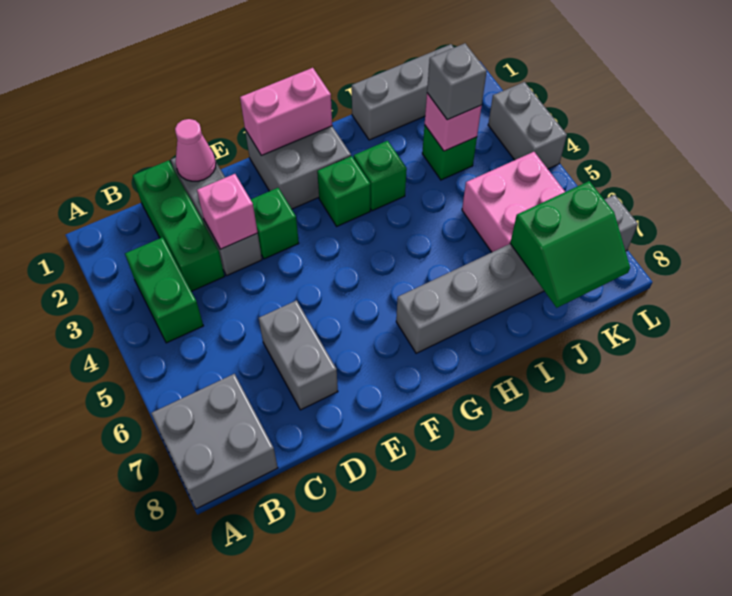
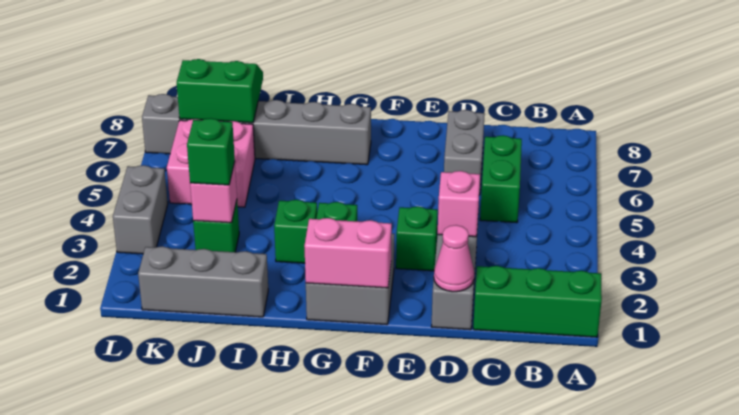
grey brick A7:B8 level 1 -> none
green brick B3:B4 level 1 -> green brick C5:C6 level 1
green brick C1:C3 level 1 -> green brick A1:C1 level 1
grey brick J3 level 3 -> green brick J3 level 3

